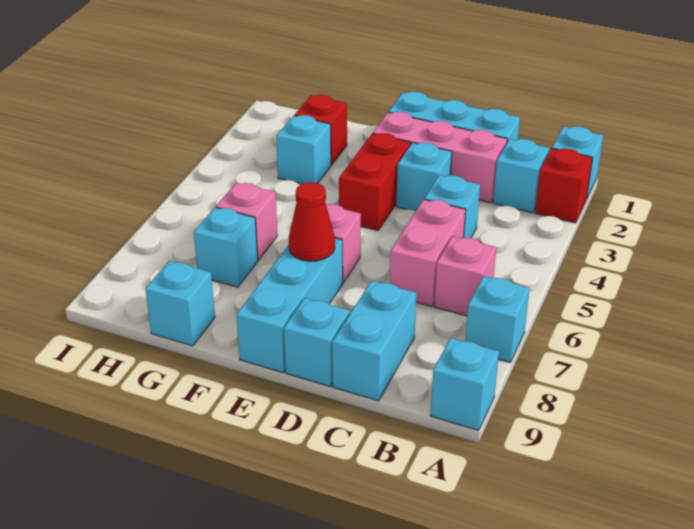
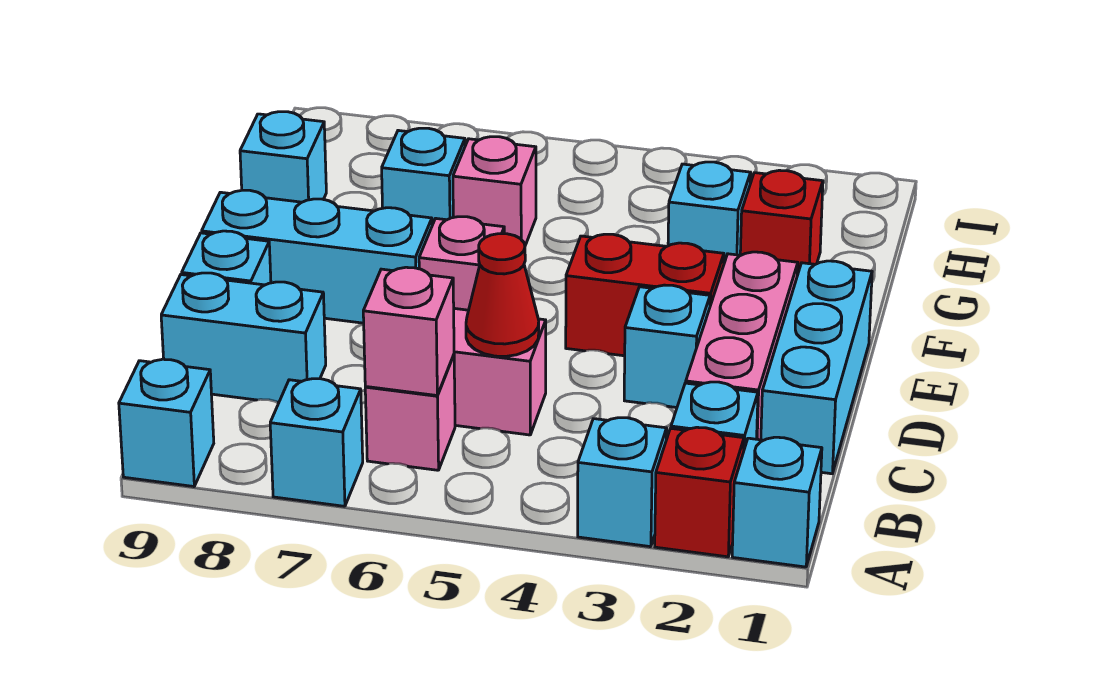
none -> pink brick B6 level 2
cyan brick C4 level 1 -> cyan brick A3 level 1
red cone E7 level 2 -> red cone C5 level 2

